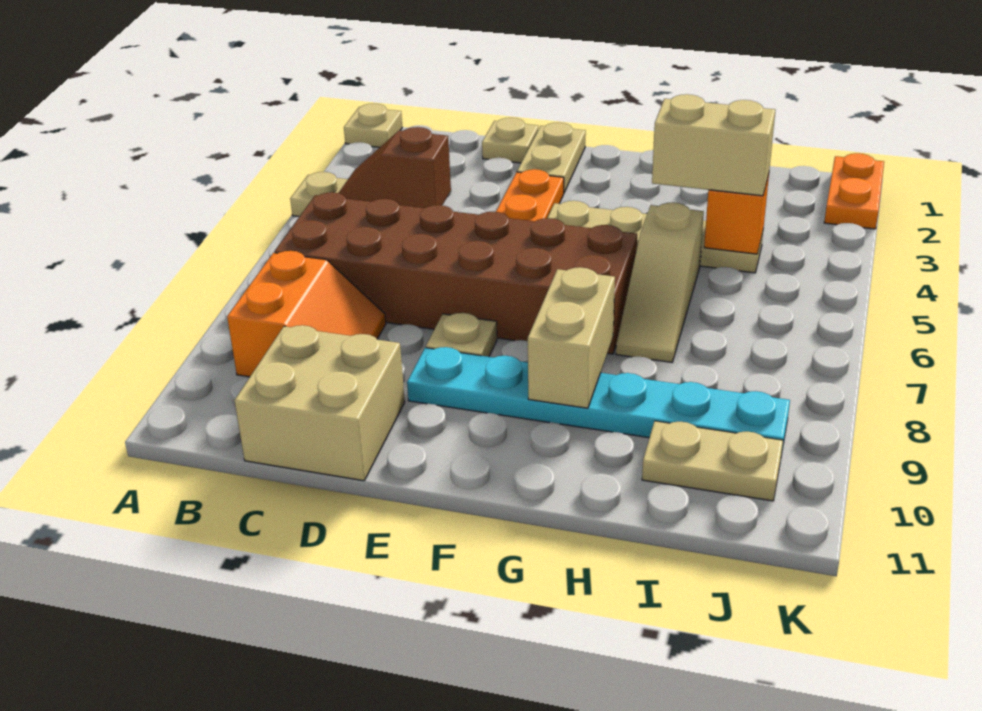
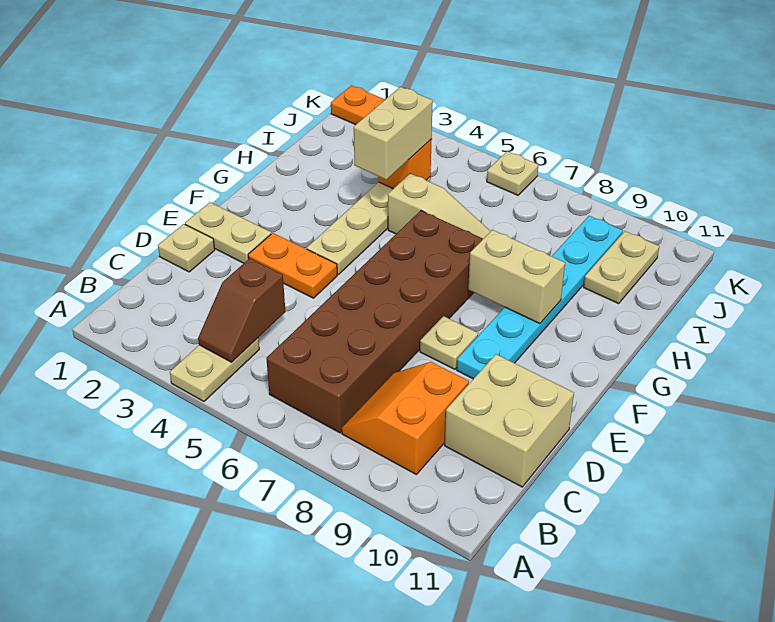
tan plate A1 level 1 -> tan plate K6 level 1
orange slope B8:C9 level 1 top B -> orange slope B8:C9 level 1 top 9

